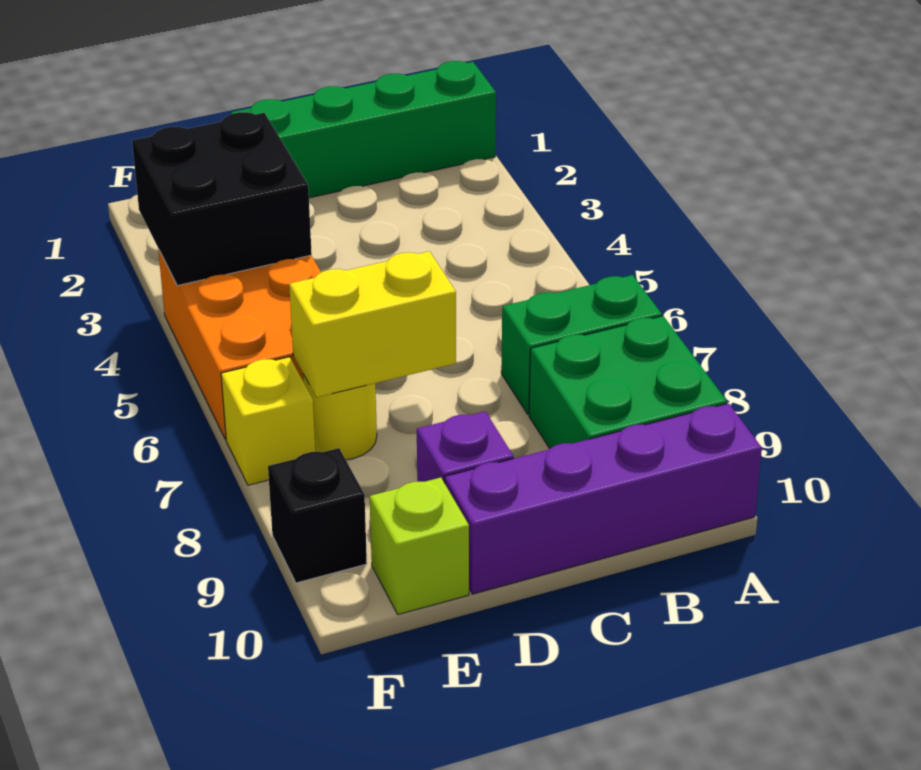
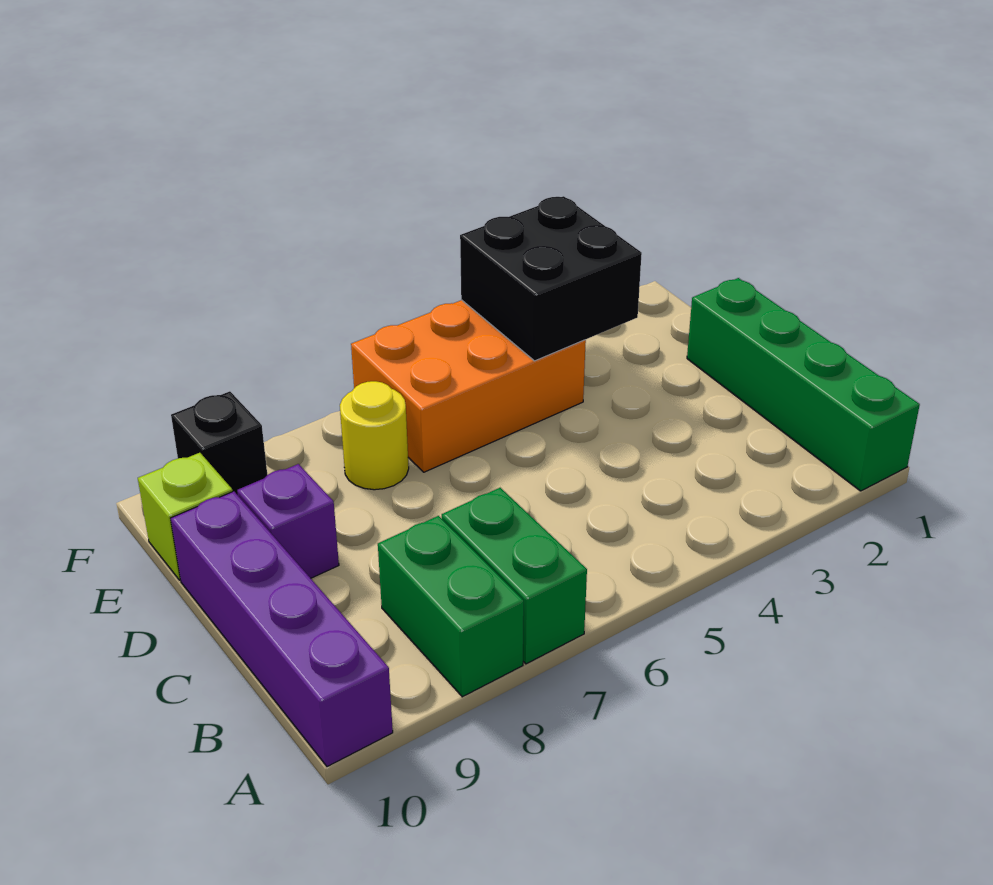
green brick A8:B9 level 1 -> green brick A8:B8 level 1
yellow brick D7:E7 level 2 -> none
yellow brick F7 level 1 -> none

